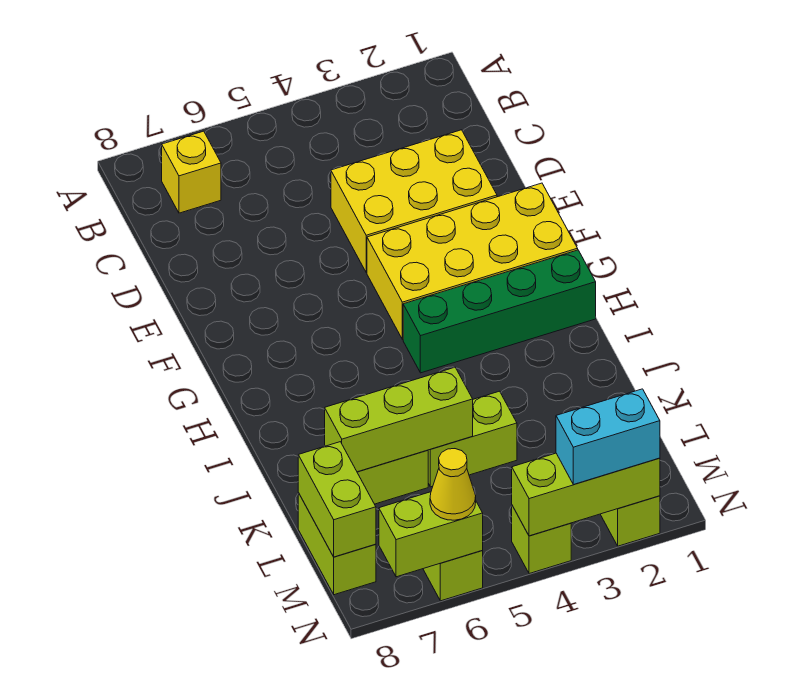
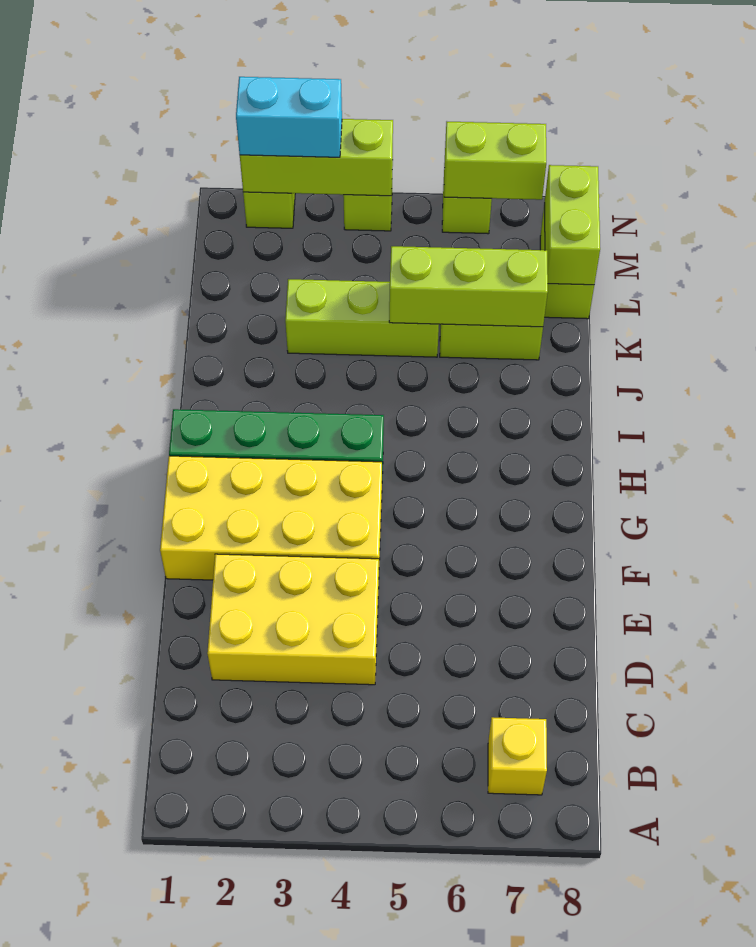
lime brick K4:K5 level 1 -> lime brick K3:K5 level 1
yellow cone N6 level 3 -> none

